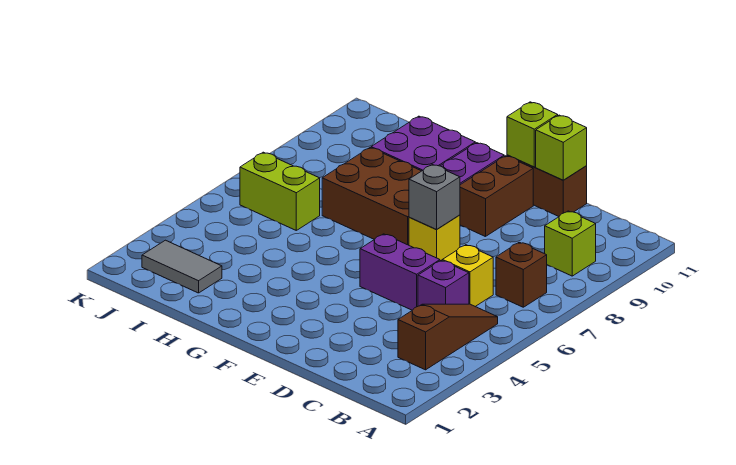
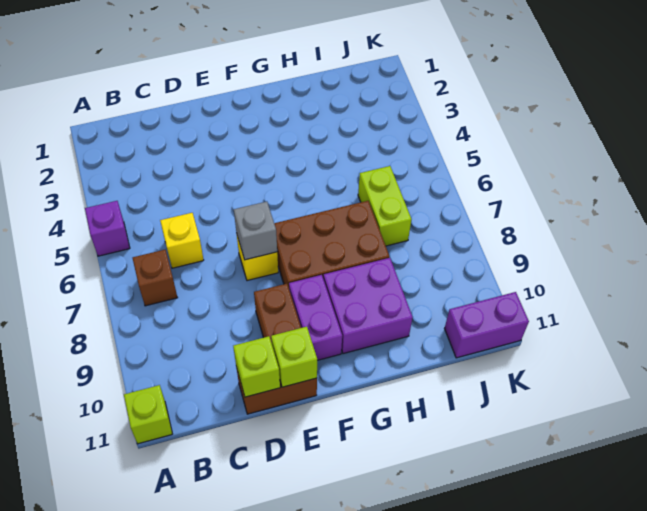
brown slope B3:B5 level 1 top 3 -> none
lime brick B9 level 1 -> lime brick A11 level 1
purple brick C5 level 1 -> purple brick A5 level 1
purple brick D5:E5 level 1 -> purple brick J11:K11 level 1
grey tile I2:J2 level 1 -> none
lime brick I6:J6 level 1 -> lime brick I6:I7 level 1

